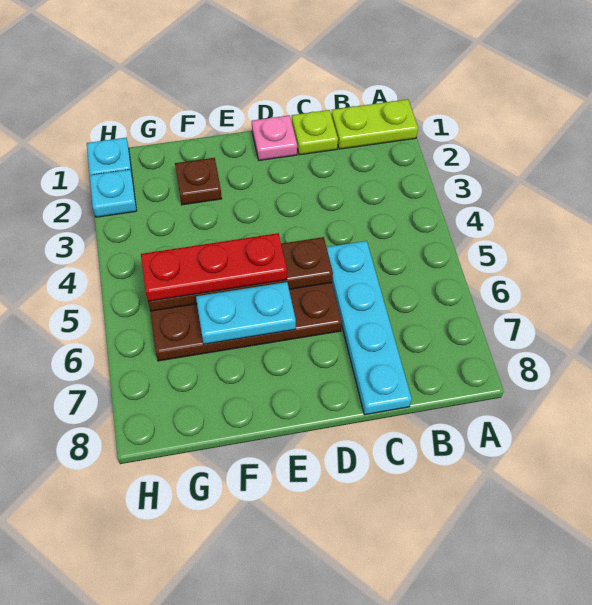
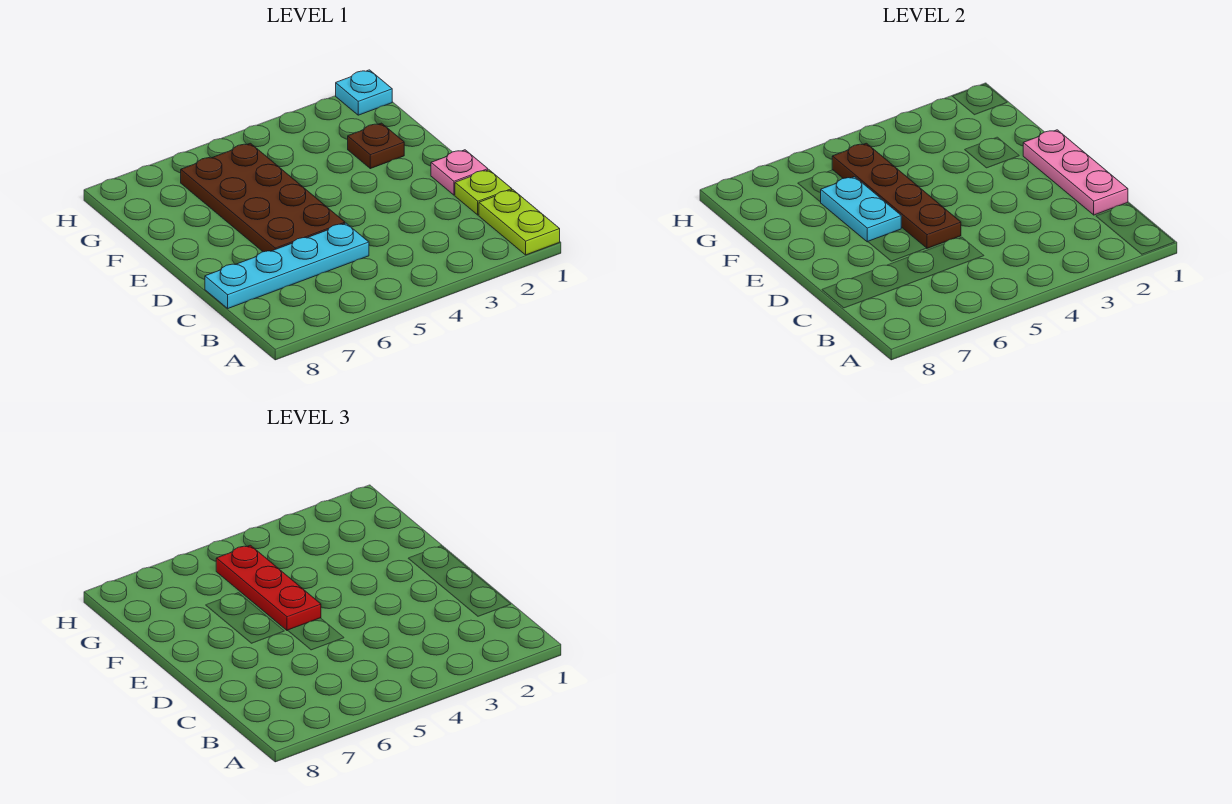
none -> pink plate C1:E1 level 2
cyan plate H2 level 1 -> none

